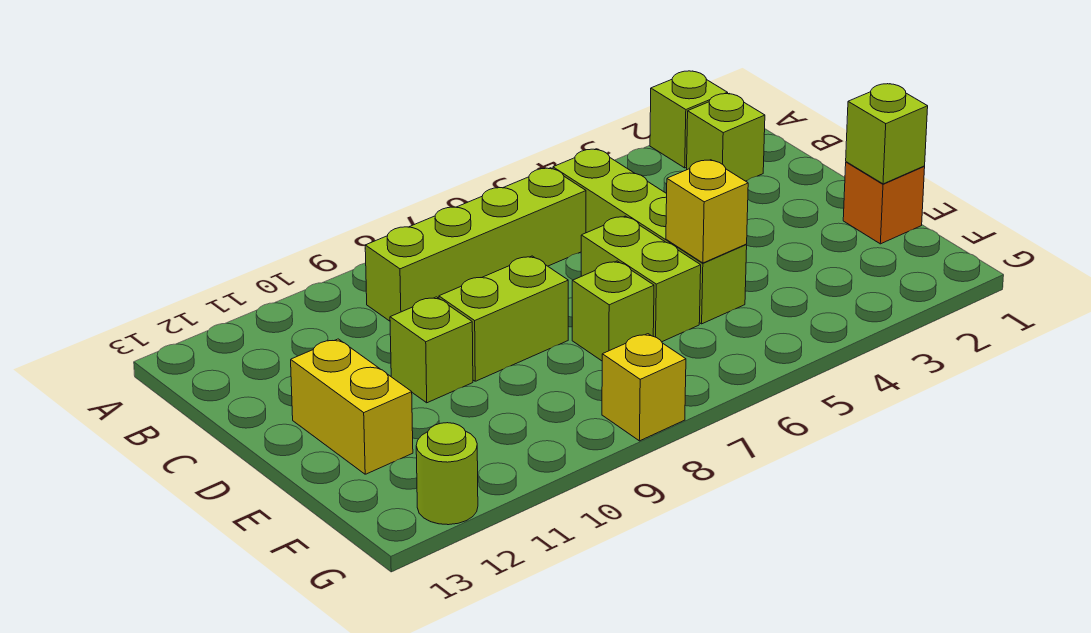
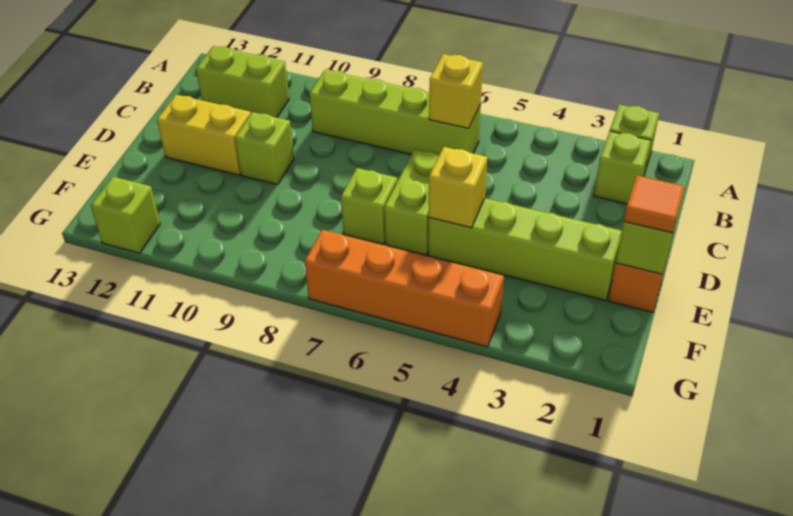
lime brick B5:E5 level 1 -> lime brick E2:E5 level 1
lime brick D8:D9 level 1 -> lime brick B11:B12 level 1
yellow brick D12:E12 level 1 -> yellow brick D11:D12 level 1
none -> orange tile E1 level 3
none -> orange brick G4:G7 level 1
yellow brick G8 level 1 -> yellow brick B6 level 2
lime round brick G12 level 1 -> lime brick G12 level 1

